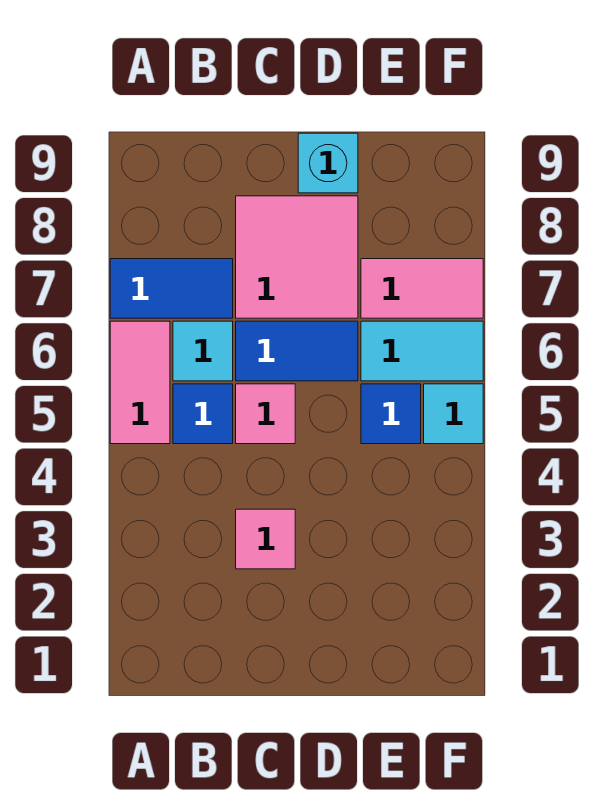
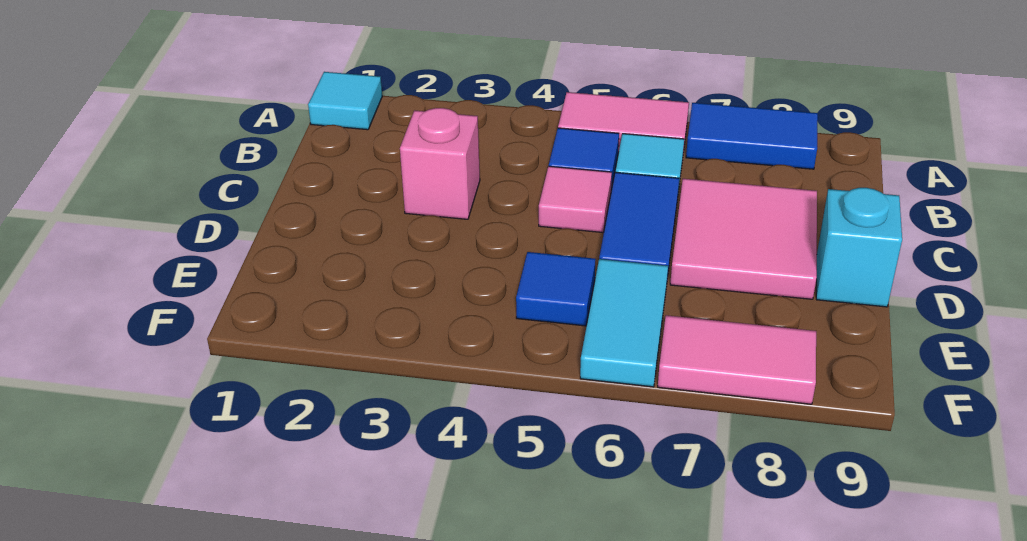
blue tile A7:B7 level 1 -> blue tile A7:A8 level 1
pink tile C3 level 1 -> pink brick C3 level 1
pink tile E7:F7 level 1 -> pink tile F7:F8 level 1
cyan tile F5 level 1 -> cyan tile A1 level 1

